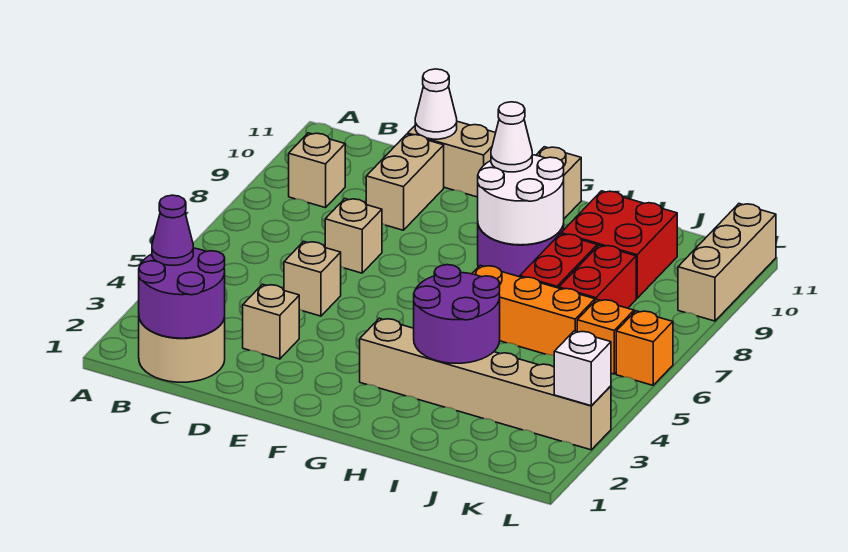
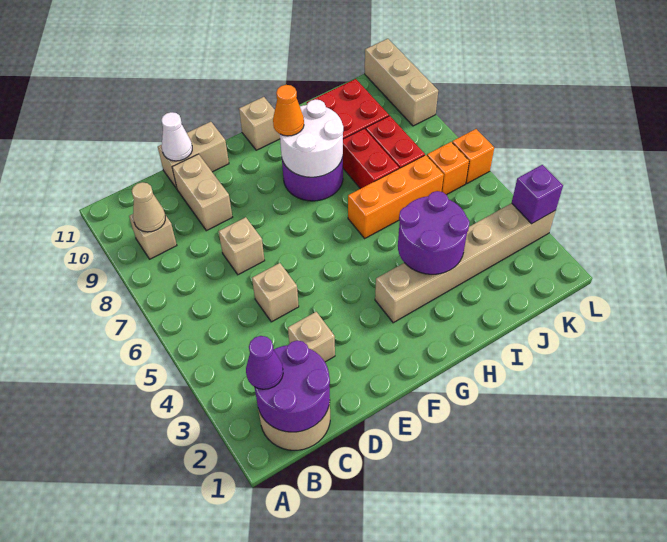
none -> tan cone B9 level 2
white cone G9 level 3 -> orange cone G9 level 3
white brick L3 level 2 -> purple brick L3 level 2

